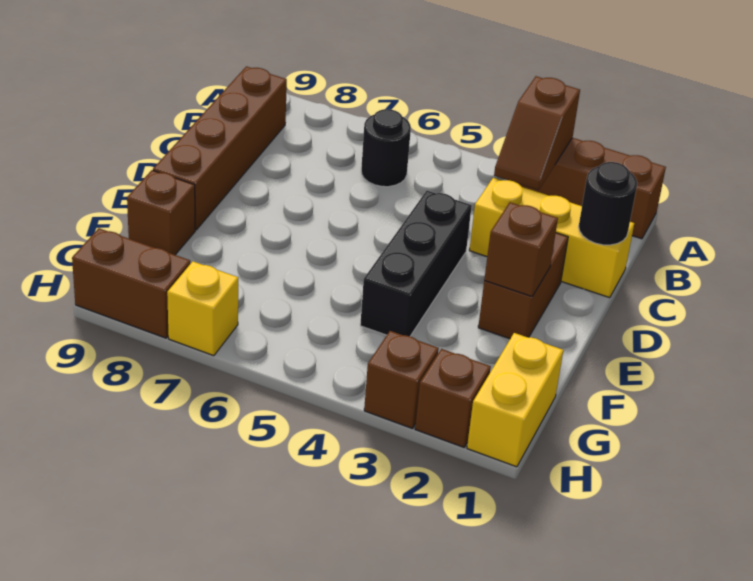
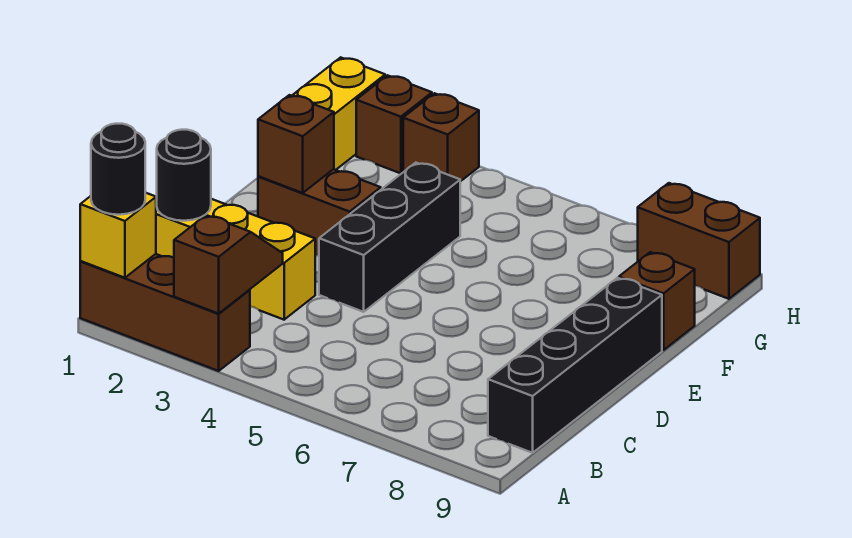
black round brick B6 level 1 -> black round brick A1 level 3
brown brick B9:E9 level 1 -> black brick B9:E9 level 1
brown brick D2:E2 level 1 -> brown brick E2:E3 level 1
yellow brick H7 level 1 -> yellow brick A1 level 2

